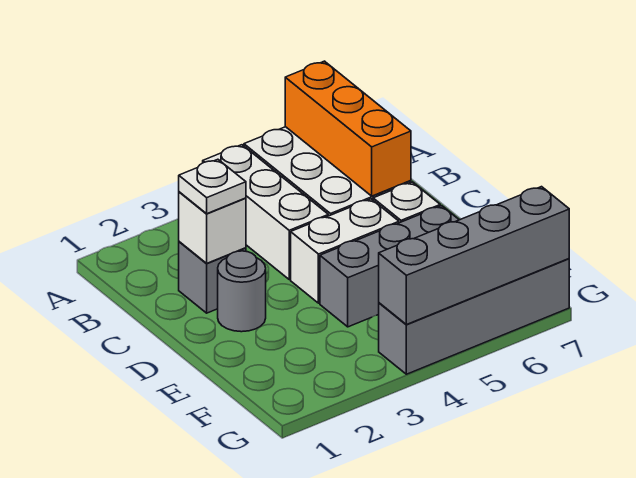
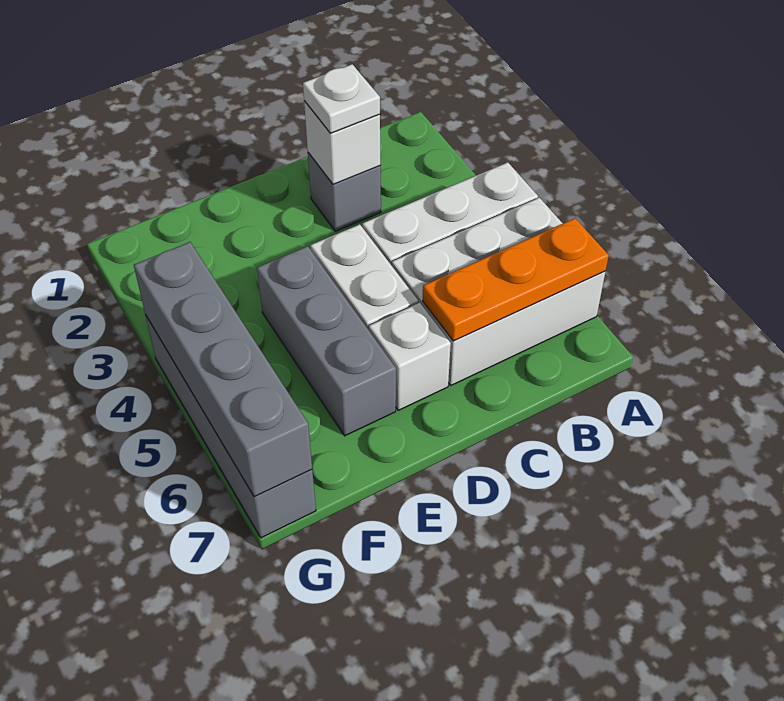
orange brick A6:C6 level 2 -> orange plate A6:C6 level 2
grey round brick D2 level 1 -> none

